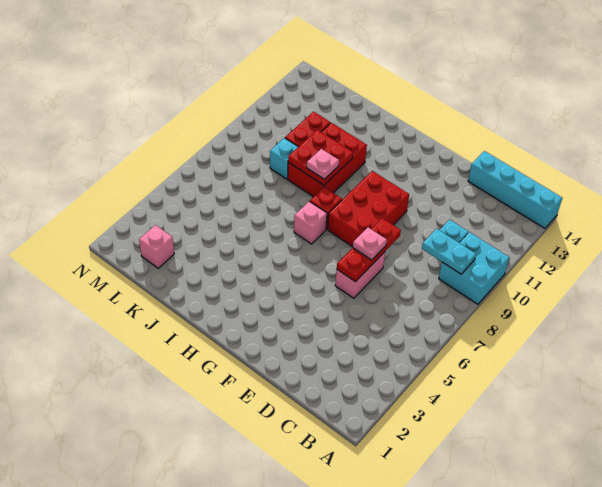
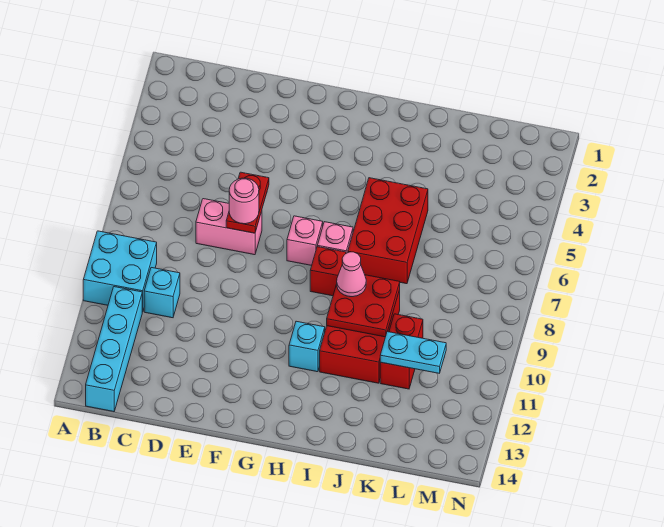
cyan brick A14:D14 level 1 -> cyan brick B11:B14 level 1
cyan plate B9:C9 level 2 -> cyan plate K11:L11 level 2
pink brick E6:E7 level 1 -> pink brick D7:E7 level 1
red plate E6:E8 level 2 -> red plate E6:E7 level 2
pink plate E7 level 3 -> pink round brick E7 level 3
red brick F8:G10 level 1 -> red brick I5:J7 level 1
pink plate I9 level 3 -> pink cone I9 level 3
cyan brick K9 level 1 -> cyan brick H11 level 1
pink brick L2 level 1 -> pink brick G7 level 1

